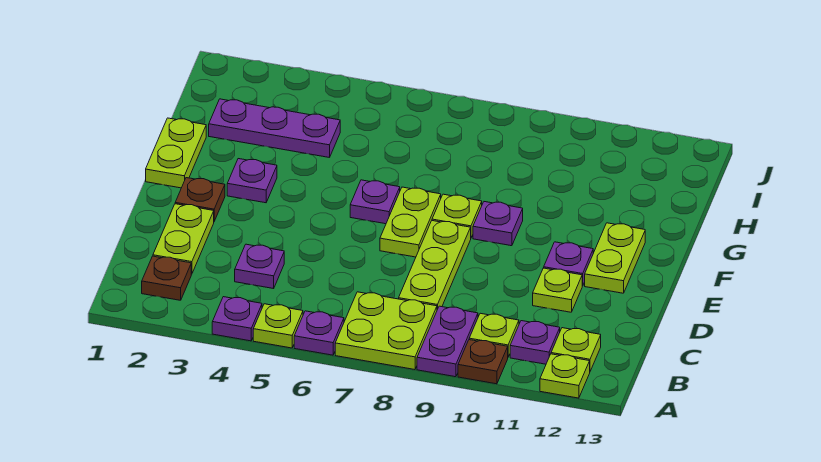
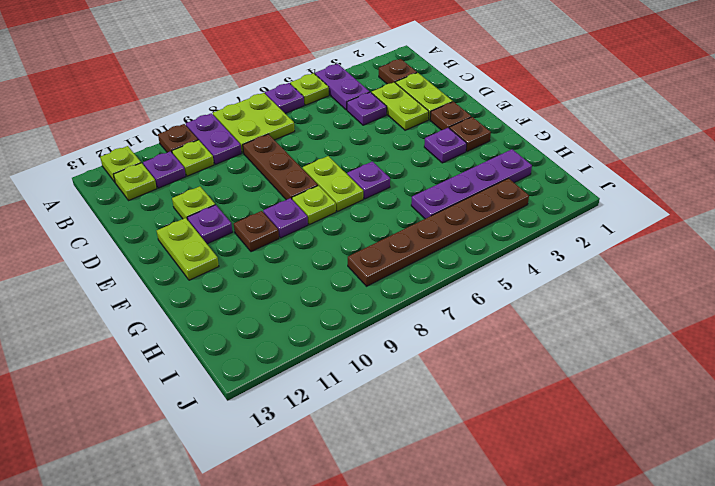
purple plate A4 level 1 -> purple plate A4:B4 level 1
lime plate C8:E8 level 1 -> brown plate C8:E8 level 1
lime plate F1:G1 level 1 -> lime plate C3:D3 level 1
none -> brown plate F2 level 1
none -> brown plate F10 level 1
purple plate H2:H4 level 1 -> purple plate H2:H5 level 1
none -> brown plate I3:I8 level 1

